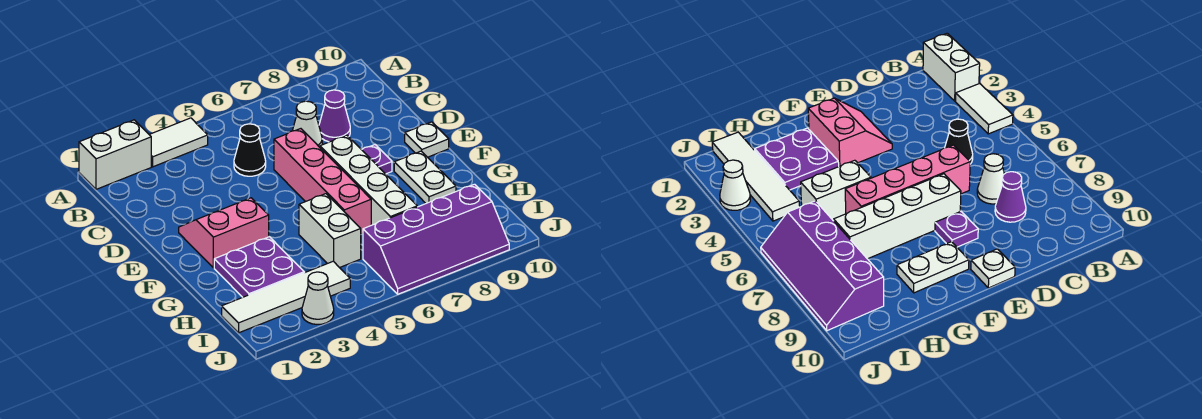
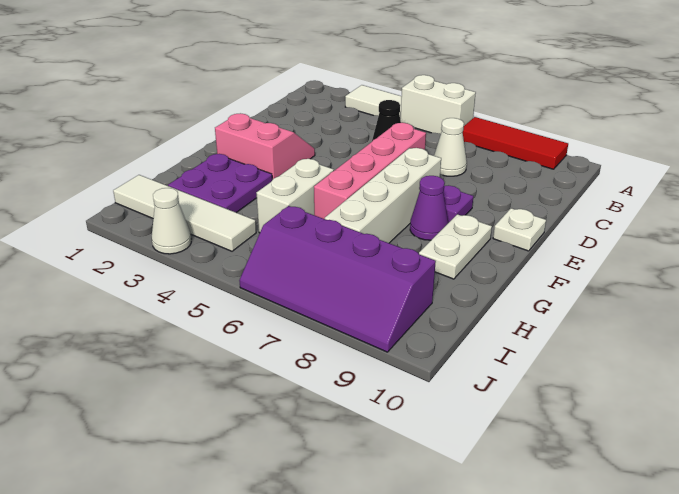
white brick A1:A2 level 1 -> white brick A5:A6 level 1
none -> red tile A7:A9 level 1
purple cone C8 level 1 -> purple cone F8 level 1

